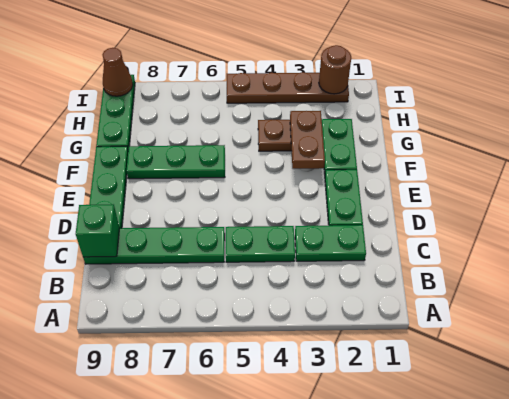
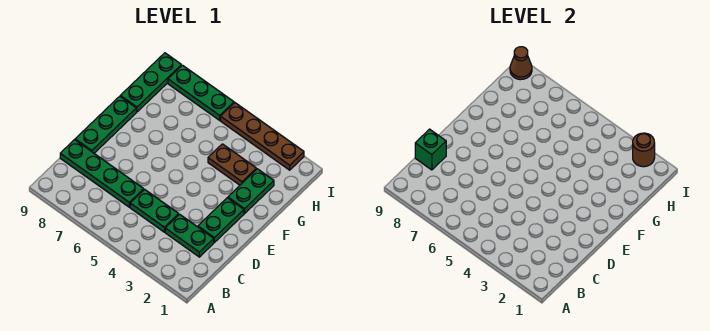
brown plate F3:G3 level 2 -> none
green plate F6:F8 level 1 -> green plate I6:I8 level 1

